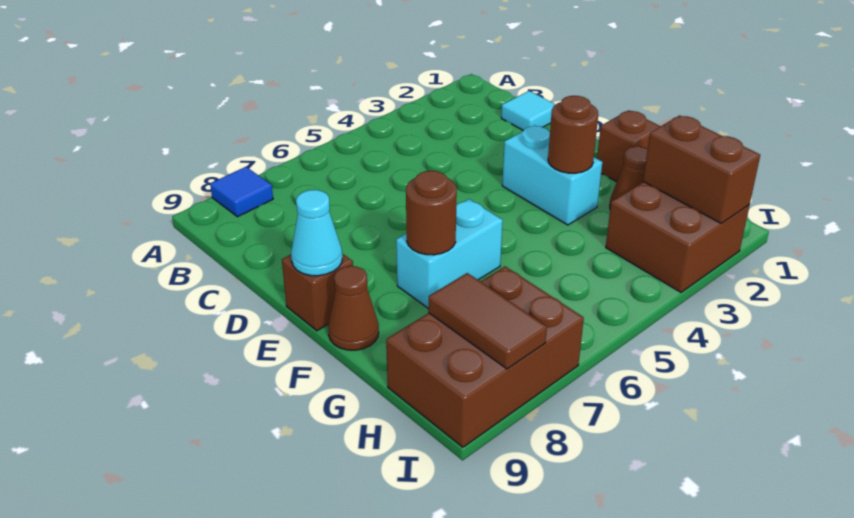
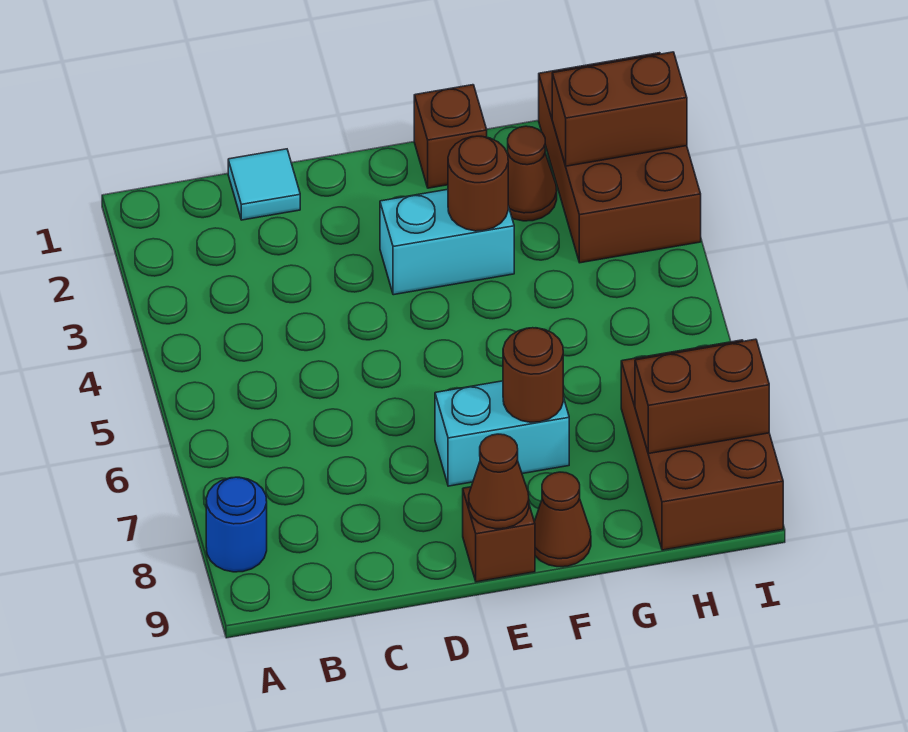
blue tile A8 level 1 -> blue round brick A8 level 1
cyan cone E9 level 2 -> brown cone E9 level 2
cyan brick F6:F7 level 1 -> cyan brick E7:F7 level 1
brown brick H2:I3 level 1 -> brown brick H1:I3 level 1
brown tile H8:I8 level 2 -> brown brick H8:I8 level 2

